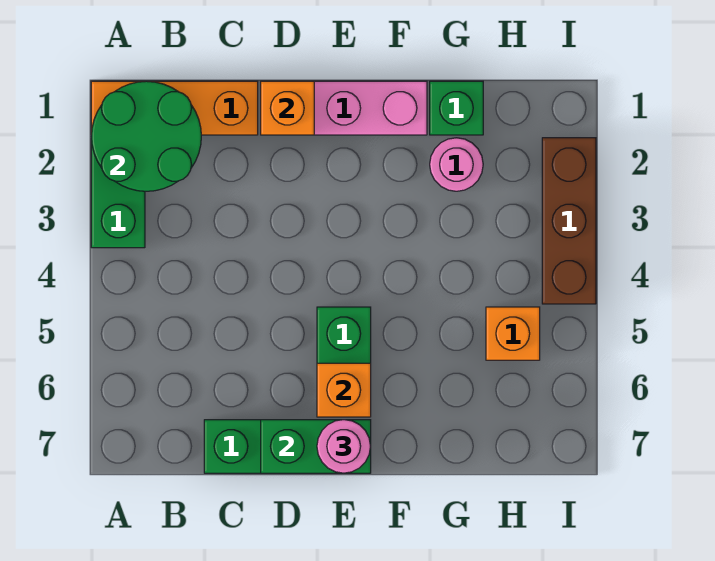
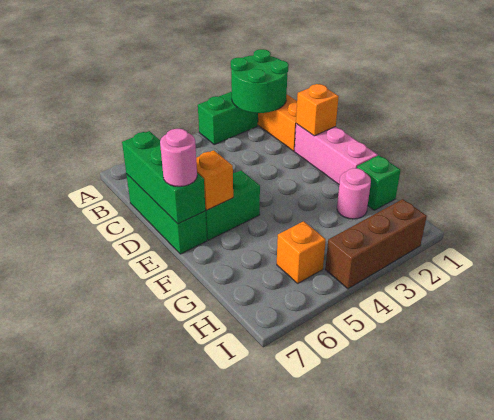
green brick D7:E7 level 2 -> green brick C7:E7 level 2

